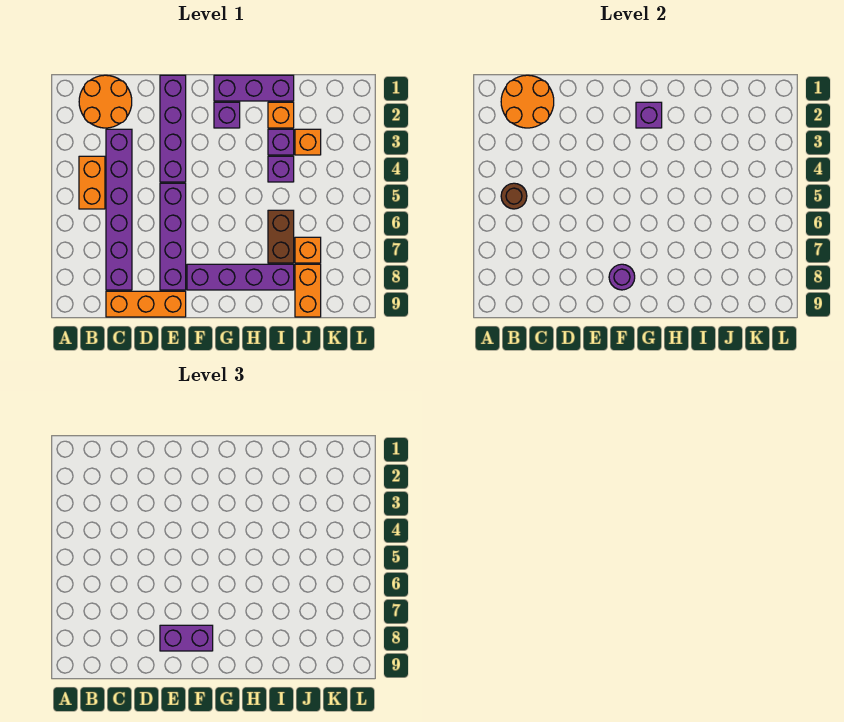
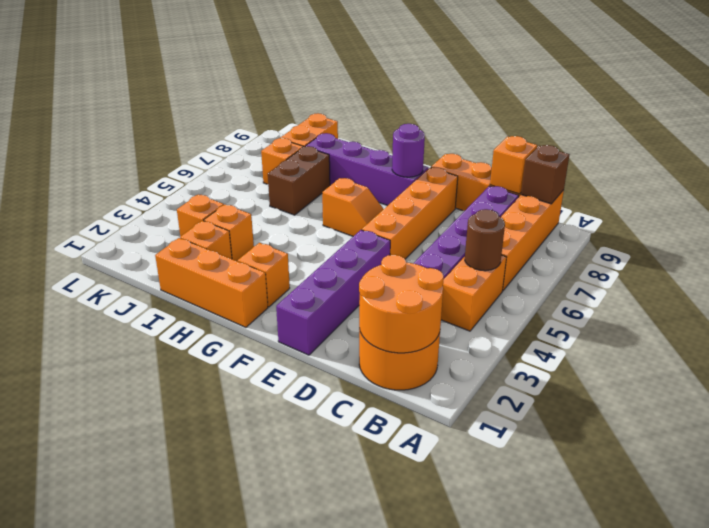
none -> orange brick B6:B9 level 1
none -> brown brick B9 level 2
none -> orange brick C9 level 2
purple brick E5:E8 level 1 -> orange brick E5:E8 level 1
purple brick E8:F8 level 3 -> none
none -> orange slope F6:G6 level 1 top G
purple brick G1:I1 level 1 -> orange brick G1:I1 level 1
purple brick G2 level 1 -> orange brick G2 level 1
purple brick G2 level 2 -> none
purple brick I3 level 1 -> orange brick I3 level 1
purple brick I4 level 1 -> none

